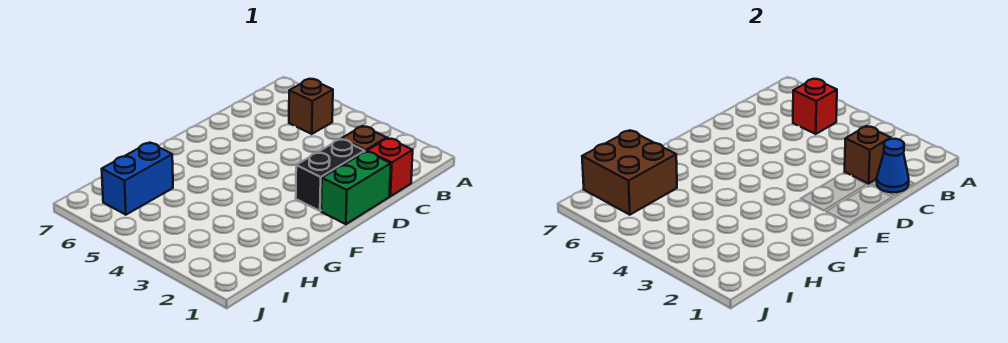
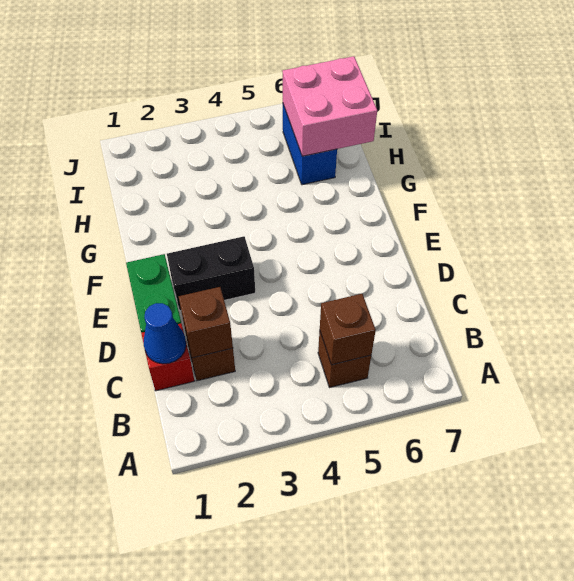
red brick B5 level 2 -> brown brick B5 level 2
black brick D2:E2 level 1 -> black brick E2:E3 level 1
brown brick H6:I7 level 2 -> pink brick H6:I7 level 2

